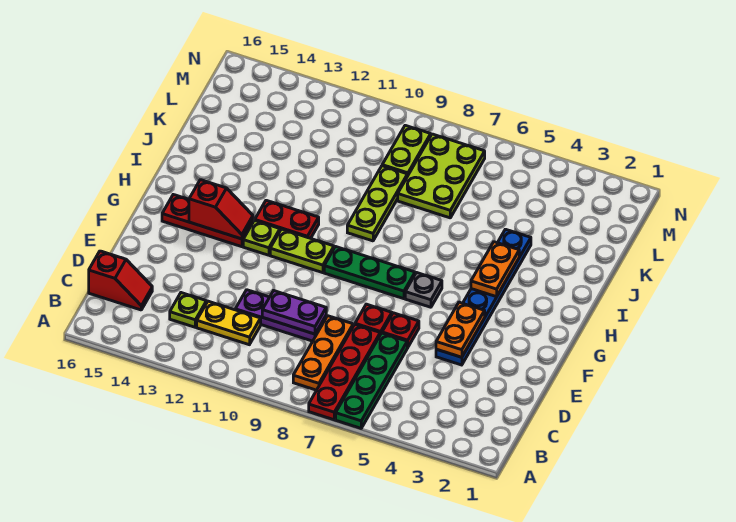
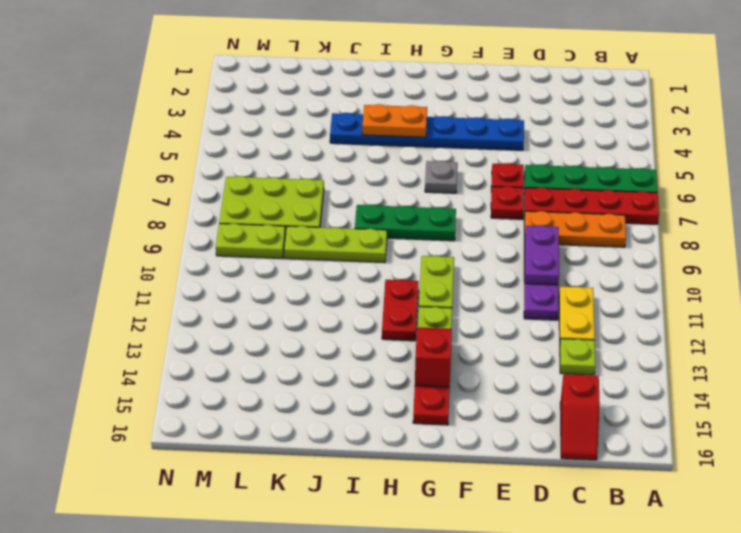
red slope C15:C16 level 1 top 16 -> red slope C15:C16 level 1 top 15
orange plate E4:F4 level 2 -> none
green plate G7:G9 level 1 -> green plate G8:I8 level 1

